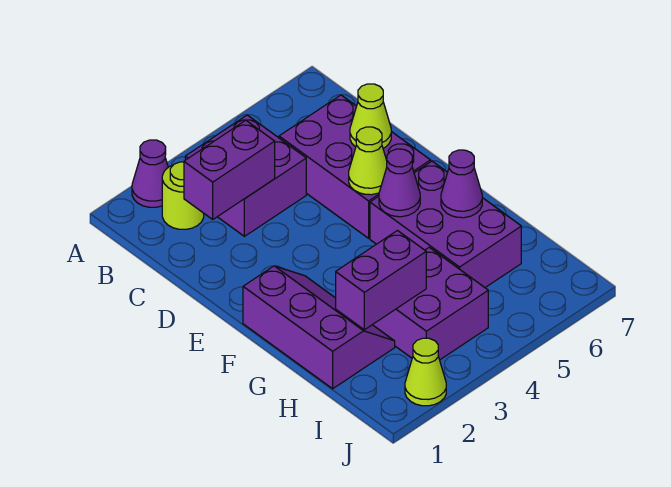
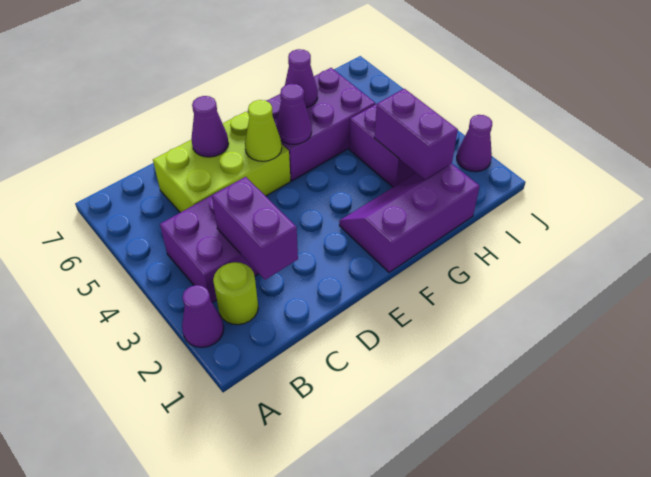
purple brick C5:E6 level 1 -> lime brick C5:E6 level 1
lime cone D6 level 2 -> purple cone D6 level 2
lime cone J2 level 1 -> purple cone J2 level 1

